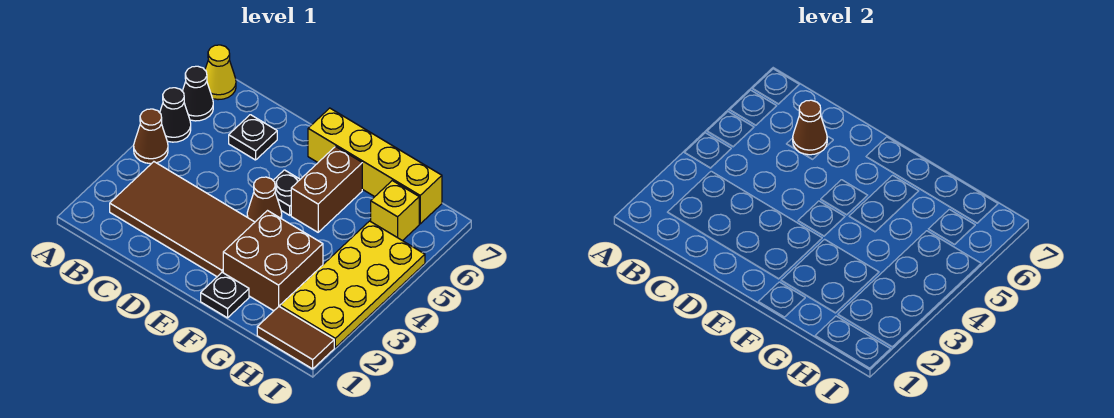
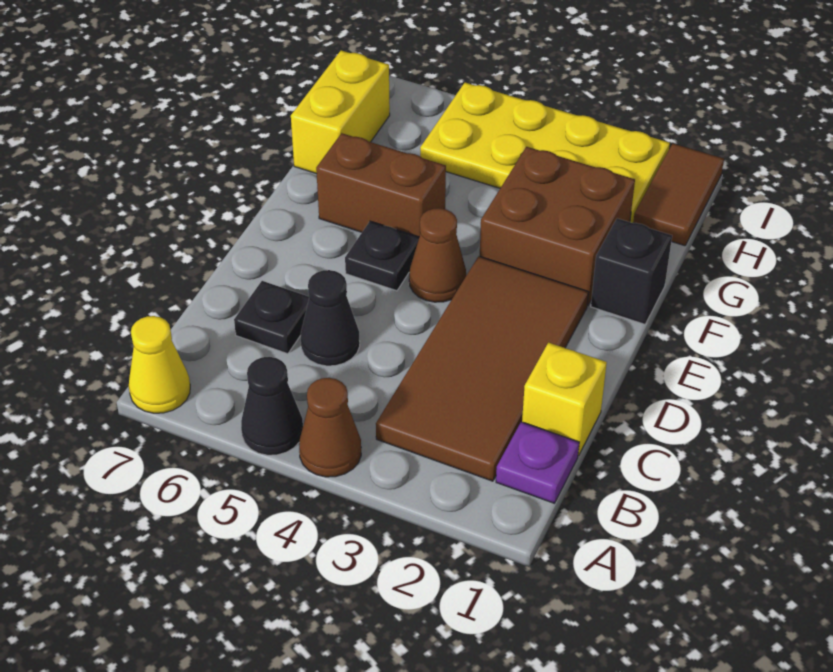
black cone A6 level 1 -> black cone C5 level 1
none -> purple plate B1 level 1
brown cone C6 level 2 -> none
yellow brick E7:H7 level 1 -> yellow brick G7:H7 level 1
black plate F1 level 1 -> black brick F1 level 1
yellow brick H6 level 1 -> yellow brick C1 level 1

